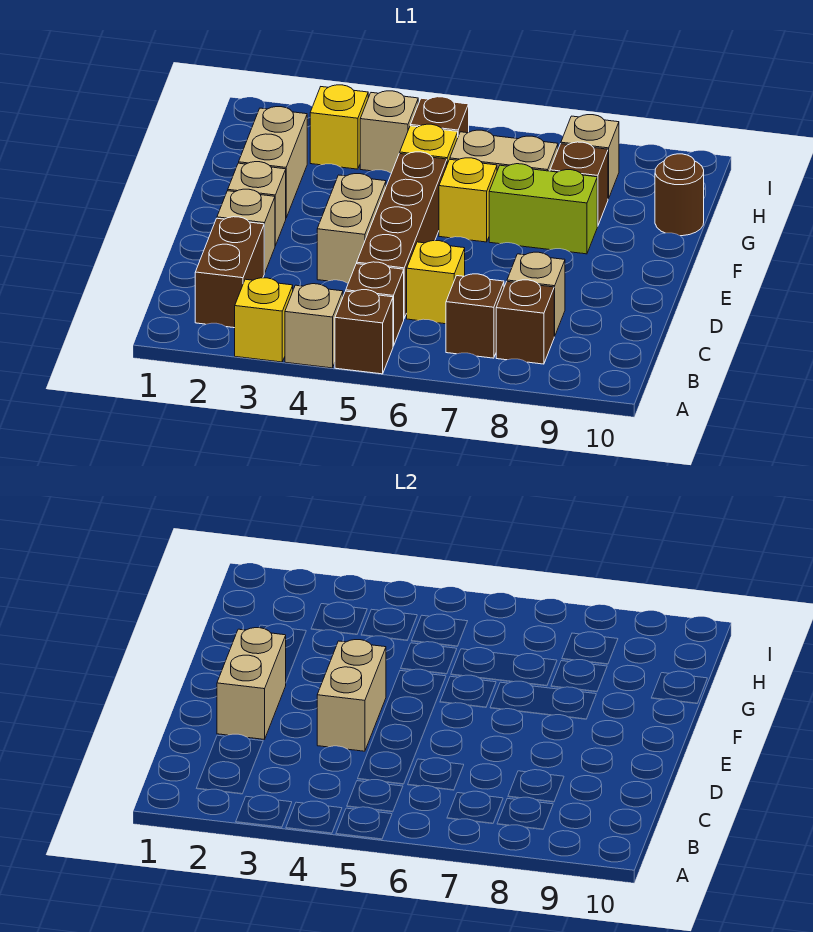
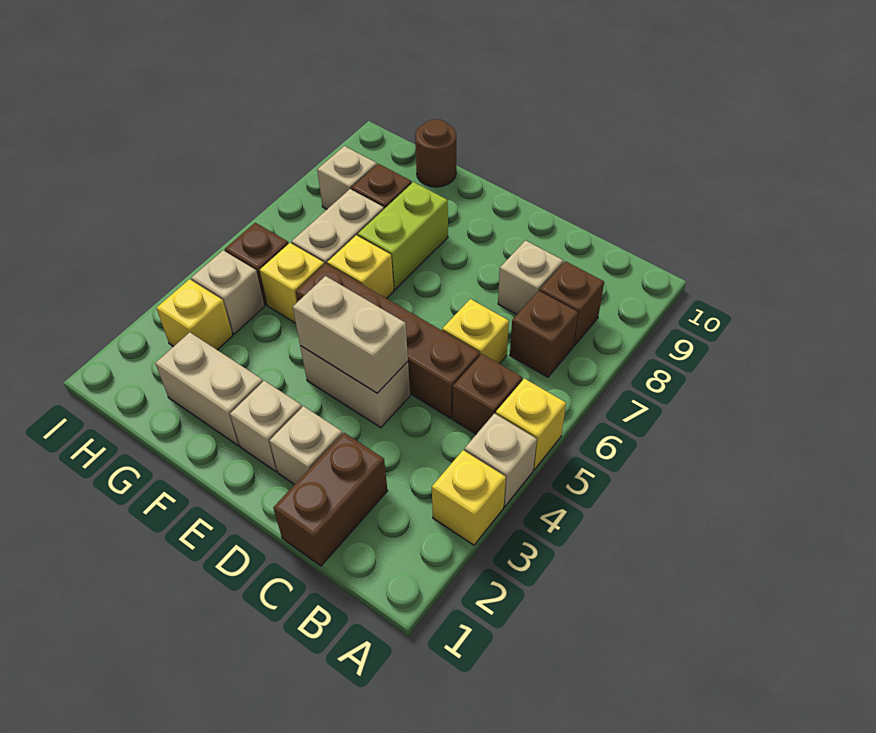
brown brick A5 level 1 -> yellow brick A5 level 1
brown brick B2:C2 level 1 -> brown brick C1:C2 level 1
tan brick D2:E2 level 2 -> none

